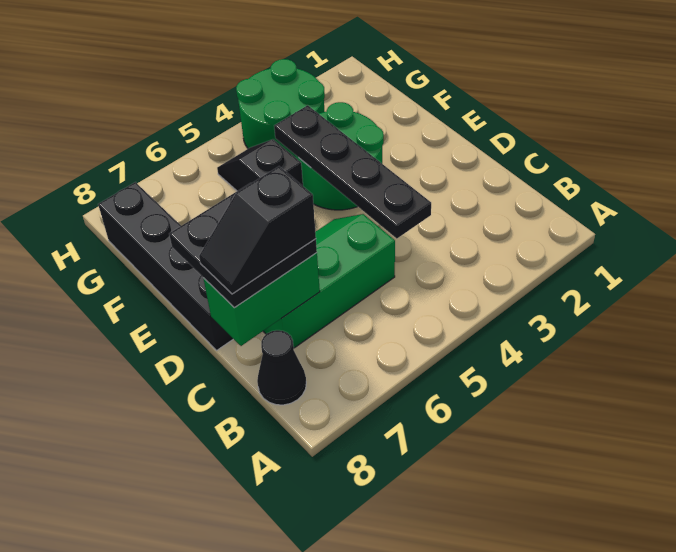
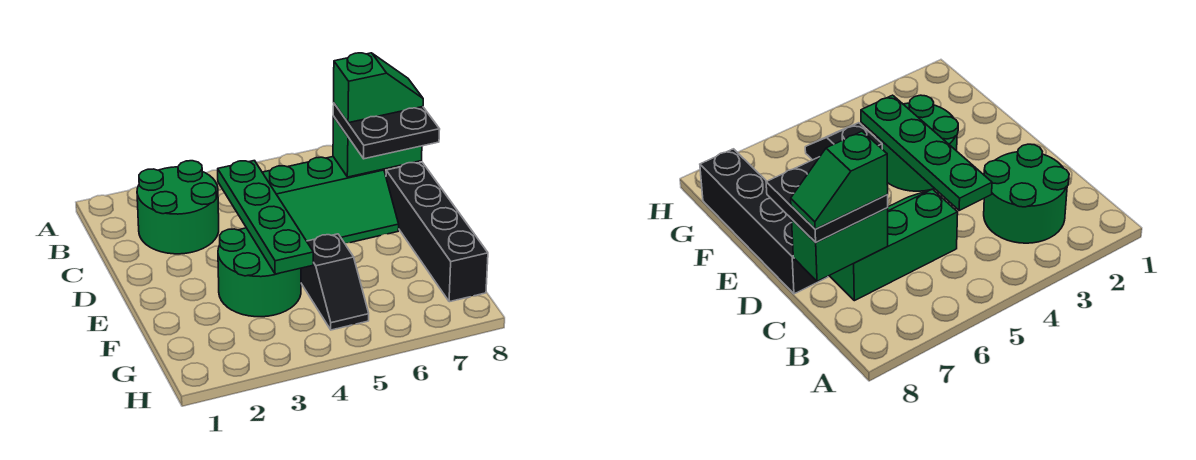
black cone B8 level 1 -> none
black plate C4:F4 level 2 -> green plate C4:F4 level 2
black slope C7:C8 level 4 top 7 -> green slope C7:C8 level 4 top 7
green round brick G3:H4 level 1 -> green round brick B2:C3 level 1

